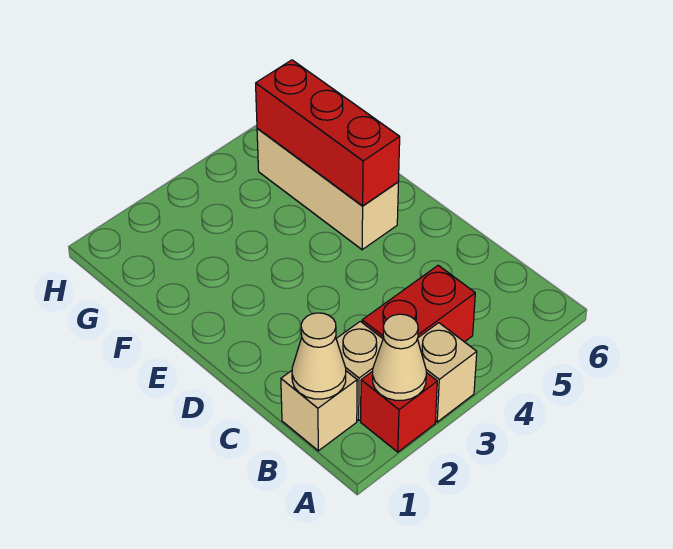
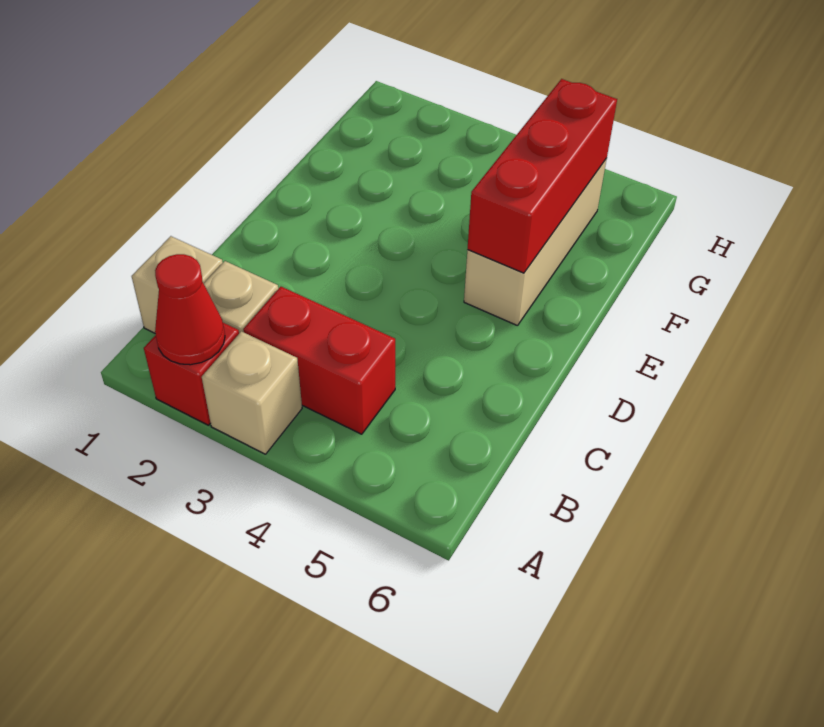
tan cone A2 level 2 -> red cone A2 level 2
tan cone B1 level 2 -> none

